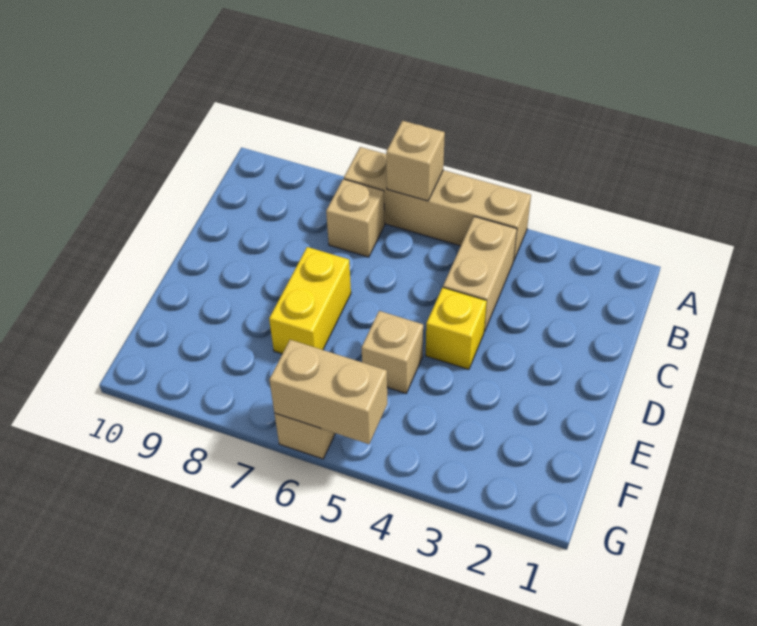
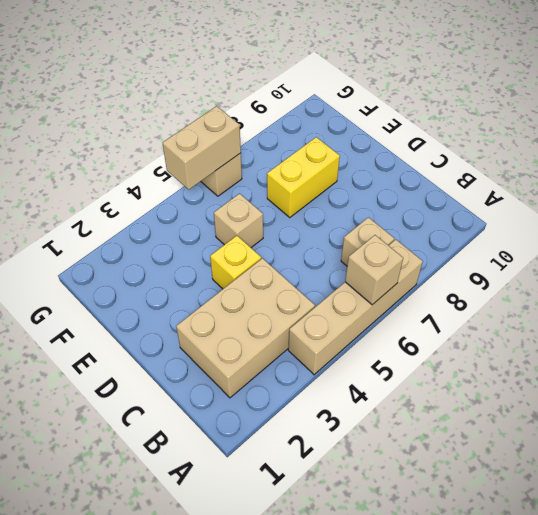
tan brick B4:C4 level 1 -> tan brick B2:C4 level 1
yellow brick D7:E7 level 1 -> yellow brick E7:E8 level 1

